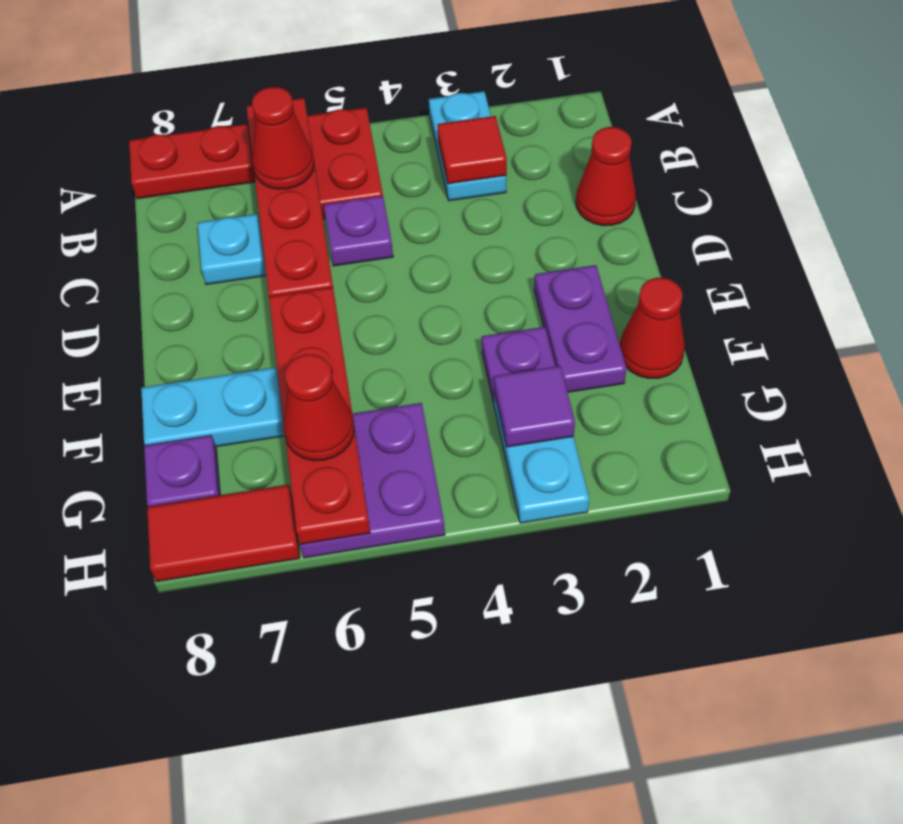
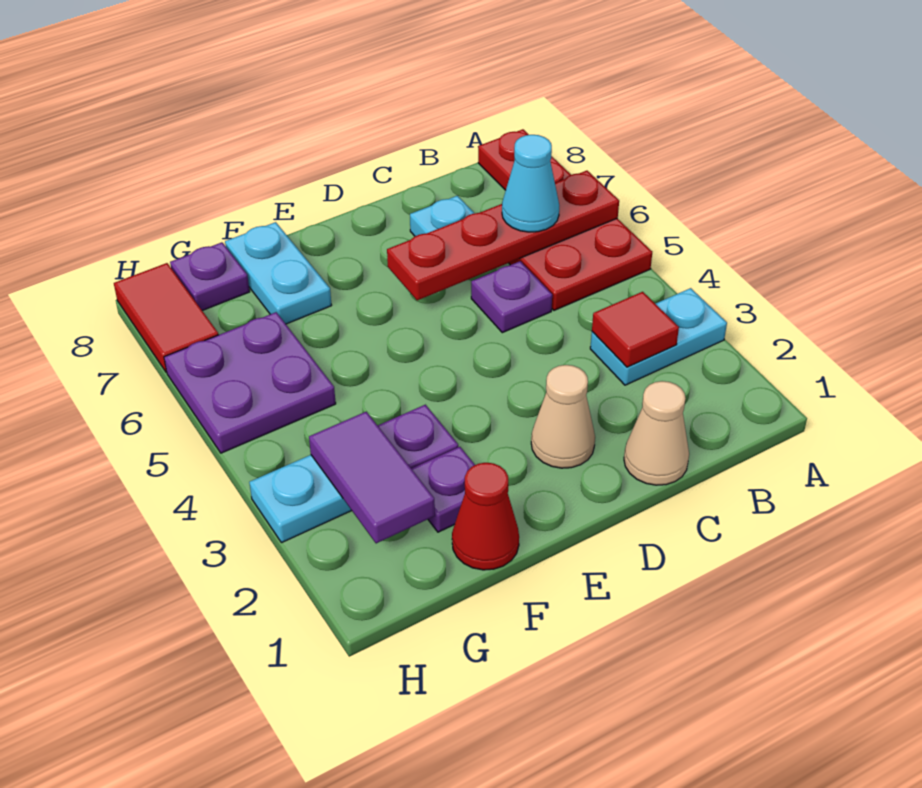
red cone B6 level 3 -> cyan cone B6 level 3
red cone C1 level 1 -> tan cone C1 level 1
none -> tan cone D2 level 1
purple plate E2:F2 level 1 -> purple plate F2 level 1
red plate E6:H6 level 2 -> none
purple tile G3 level 2 -> purple tile G2:G3 level 2
red cone G6 level 3 -> none

